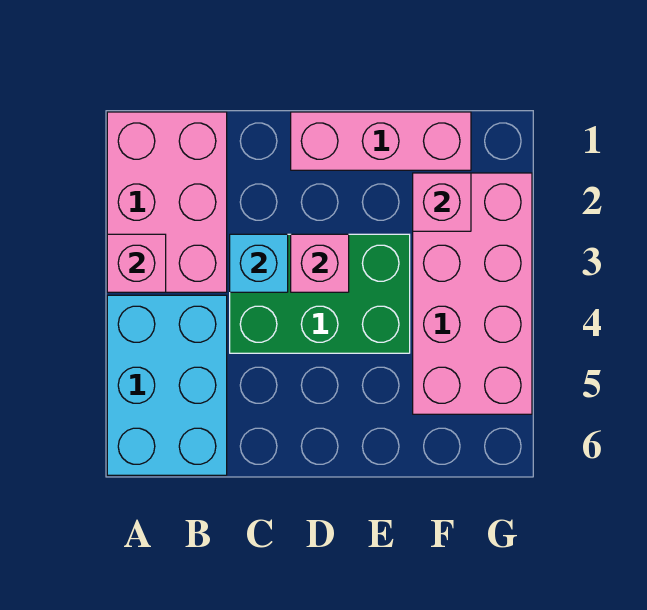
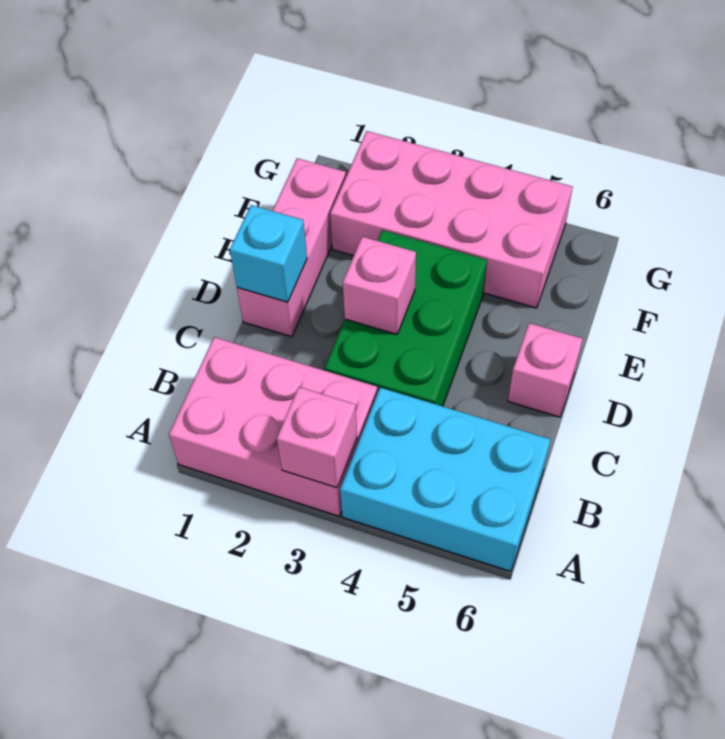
cyan brick C3 level 2 -> cyan brick D1 level 2
pink brick F2 level 2 -> pink brick D6 level 1

